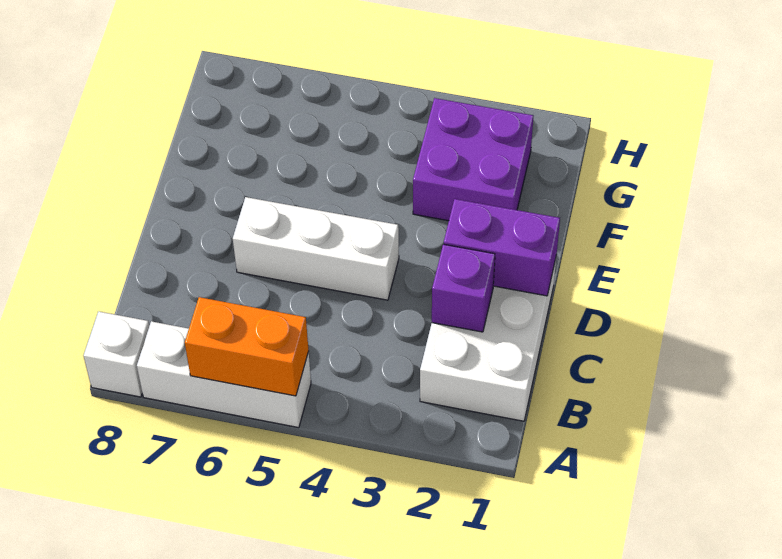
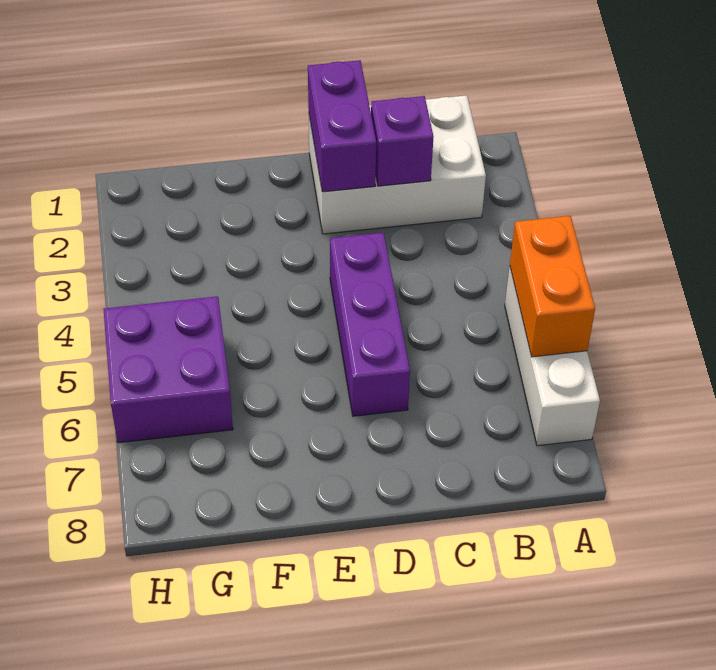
white brick A8 level 1 -> none
white brick D4:D6 level 1 -> purple brick D4:D6 level 1
purple brick F2:G3 level 1 -> purple brick G5:H6 level 1

